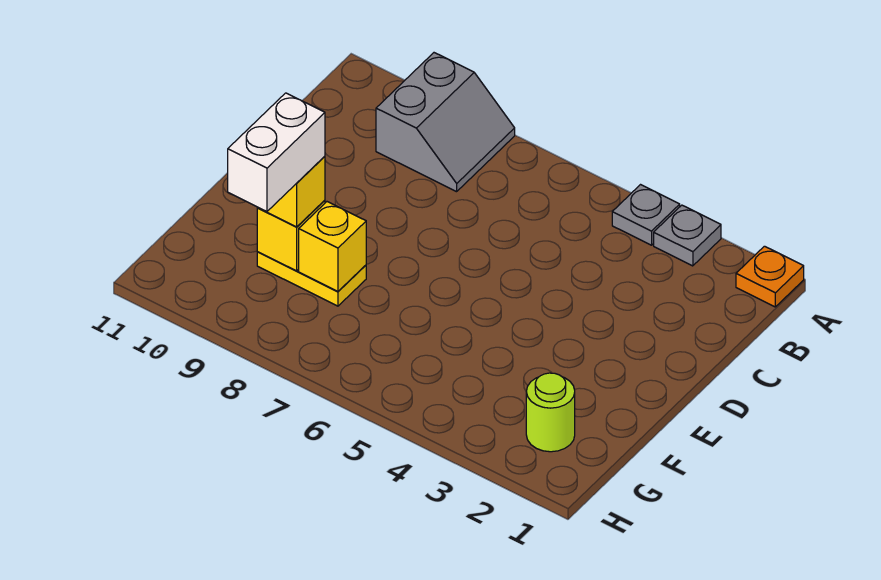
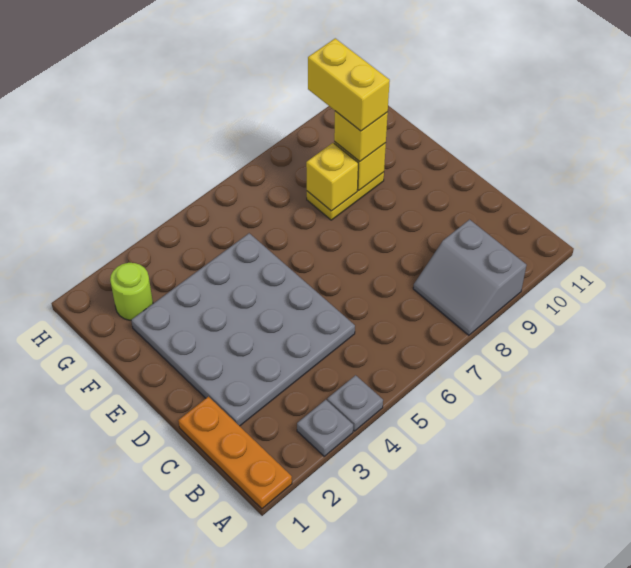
orange plate A1 level 1 -> orange plate A1:C1 level 1
none -> grey plate C2:F5 level 1
white brick F9:G9 level 4 -> yellow brick F9:G9 level 4

